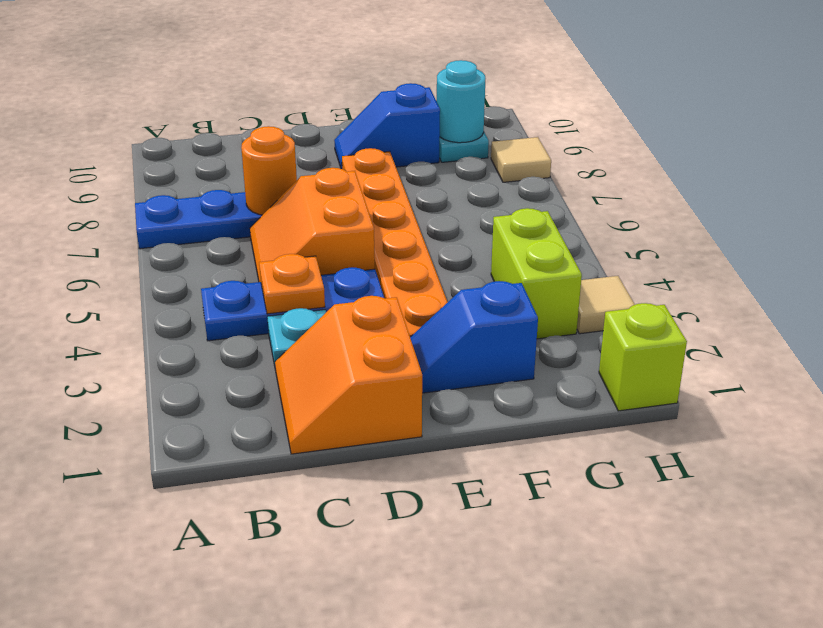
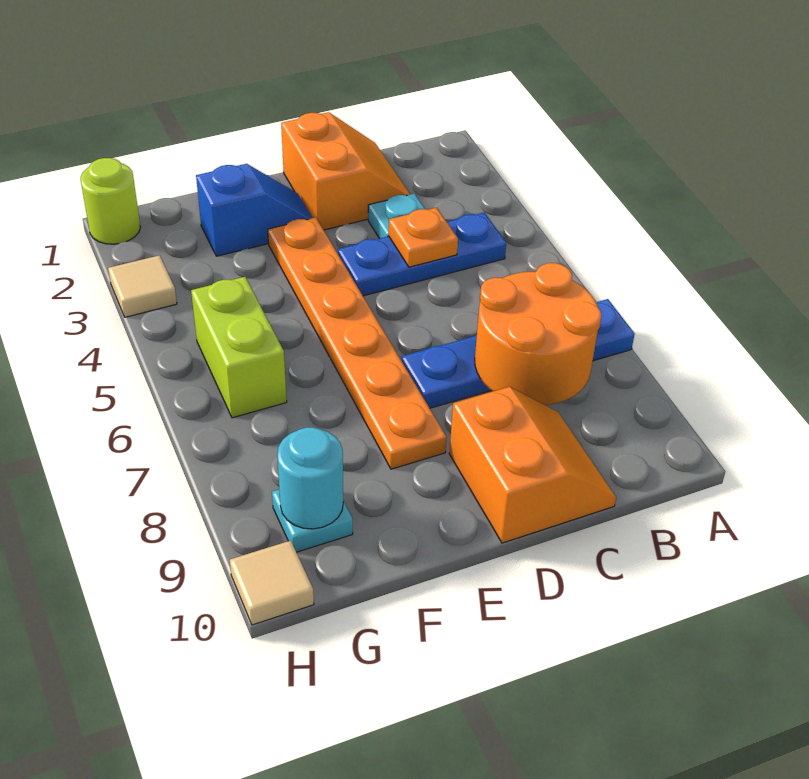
orange slope C5:D6 level 1 top D -> orange slope C9:D10 level 1 top D
orange round brick C7 level 2 -> orange round brick B7:C8 level 2
blue slope E9:F9 level 1 top F -> none
lime brick G3:G4 level 1 -> lime brick G5:G6 level 1
lime brick H1 level 1 -> lime round brick H1 level 1
tan tile H8 level 1 -> tan tile H10 level 1

